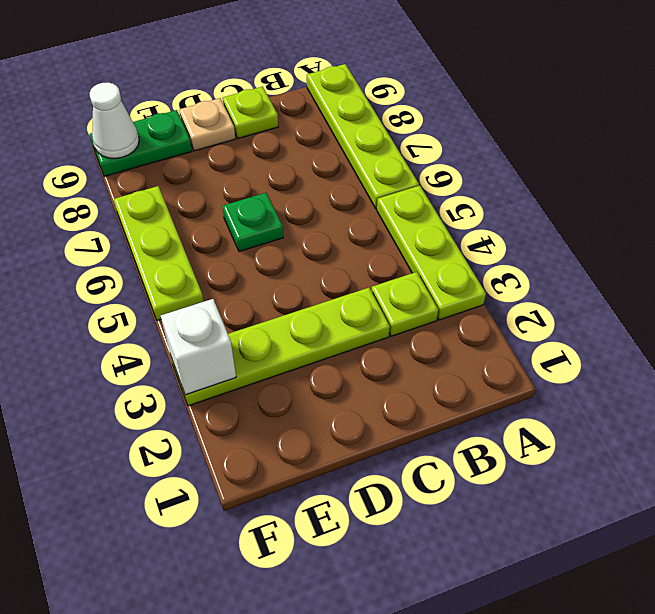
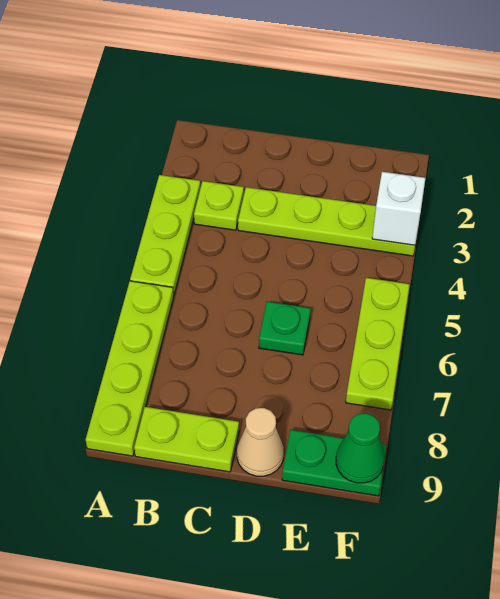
lime plate C9 level 1 -> lime plate B9:C9 level 1
tan plate D9 level 1 -> tan cone D9 level 1
white cone F9 level 2 -> green cone F9 level 2

